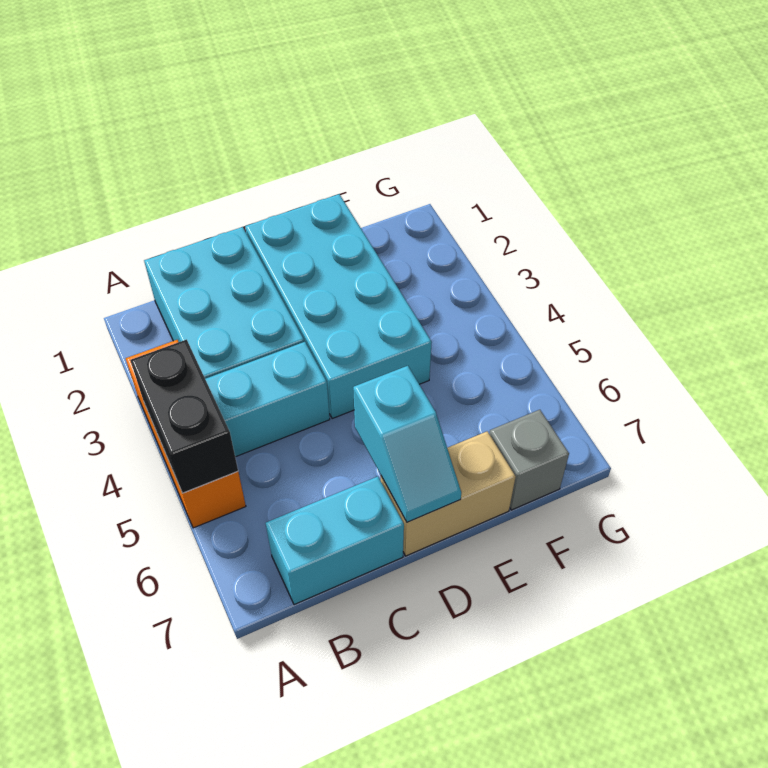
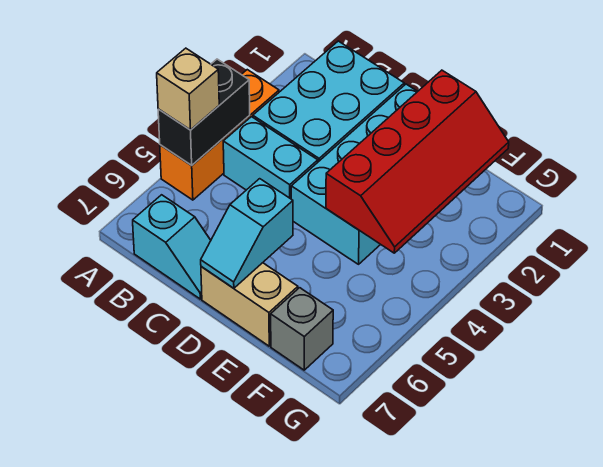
none -> tan brick A5 level 3
cyan brick B7:C7 level 1 -> cyan slope B7:C7 level 1 top B
none -> red slope E1:F4 level 2 top E

